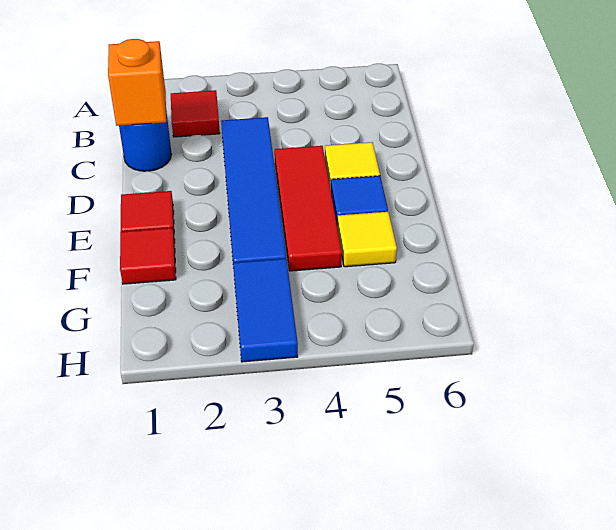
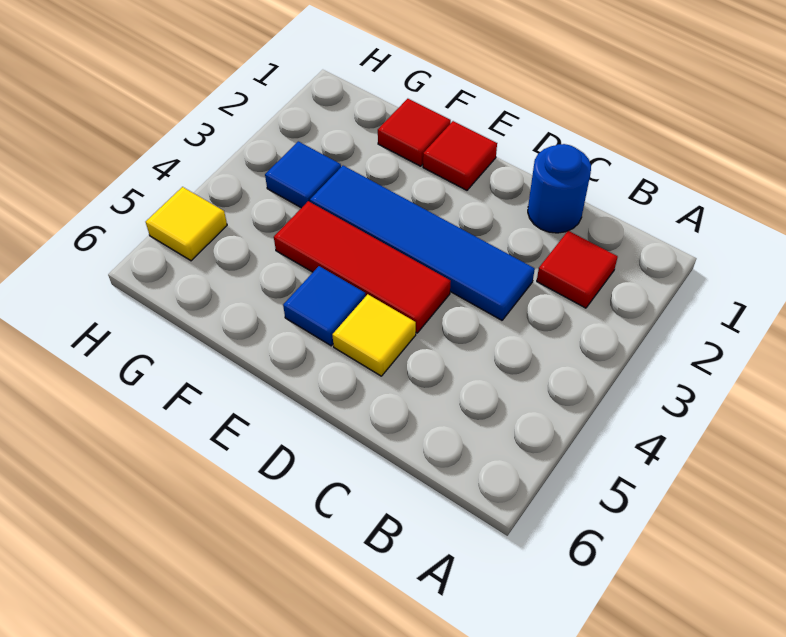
orange brick C1 level 2 -> none
yellow tile F5 level 1 -> yellow tile H5 level 1
blue tile G3:H3 level 1 -> blue tile G3 level 1

